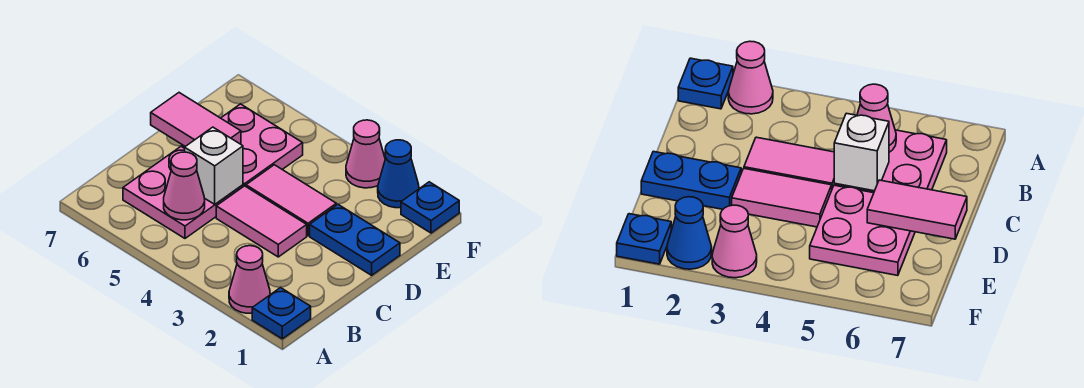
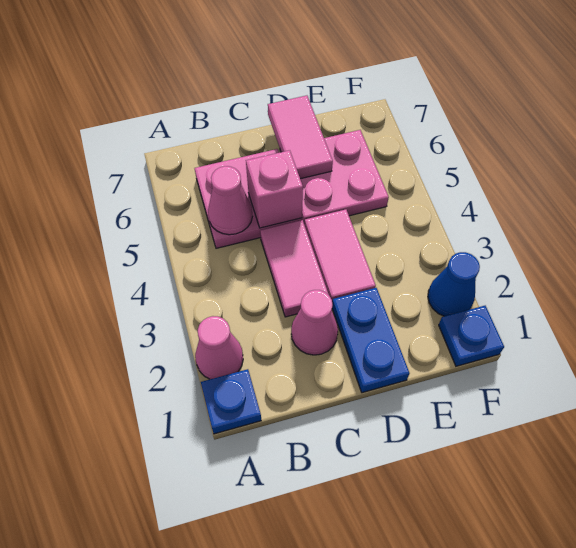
white brick C5 level 2 -> pink brick C5 level 2
pink cone F3 level 1 -> pink cone C2 level 1

